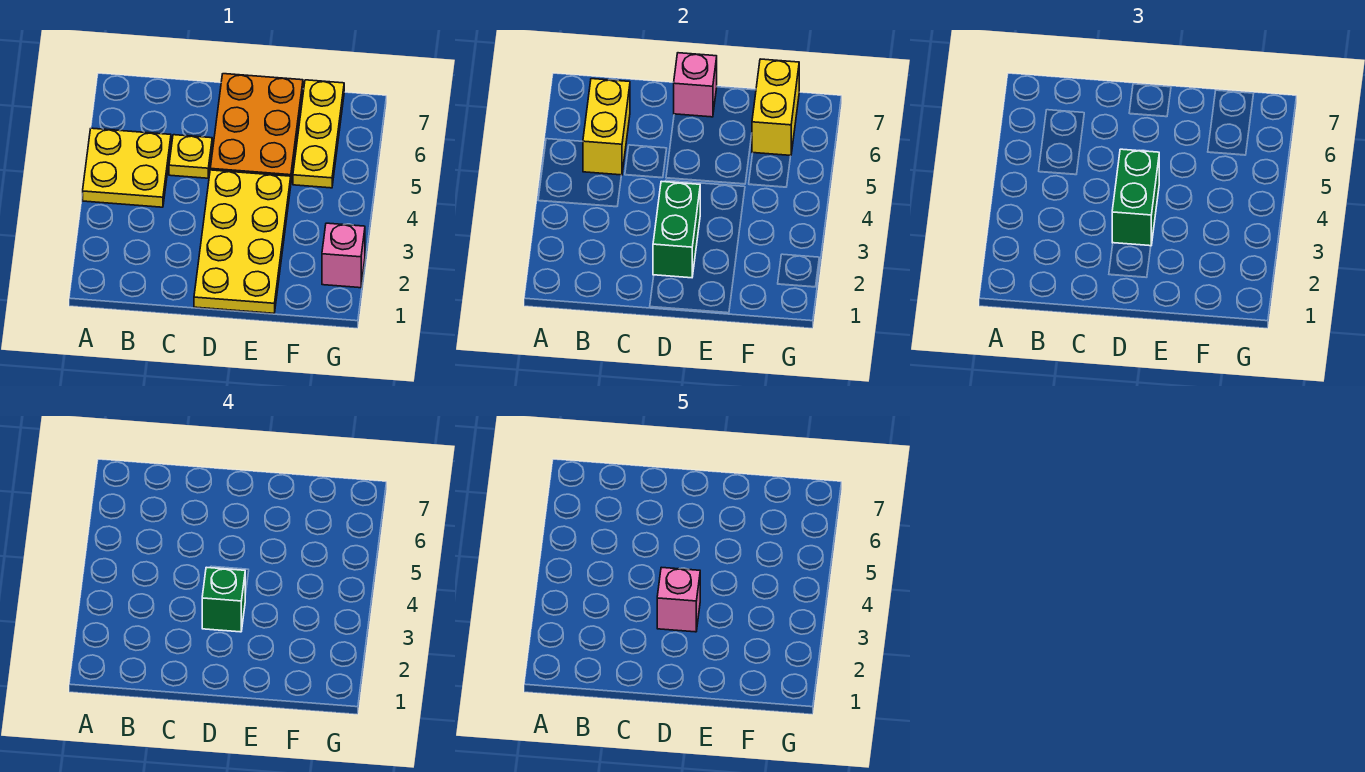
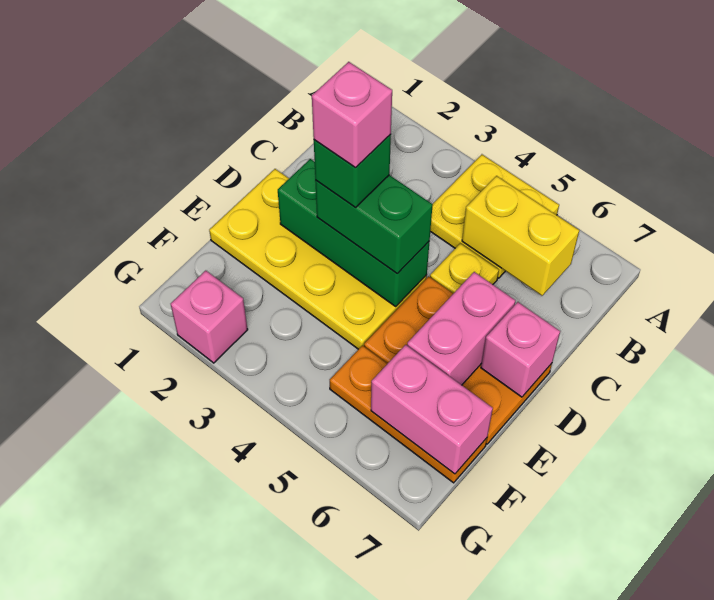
green brick D2:D3 level 2 -> green brick D2:D4 level 2
none -> pink brick D6:E6 level 2
yellow plate F5:F7 level 1 -> orange plate F5:F7 level 1
yellow brick F6:F7 level 2 -> pink brick F6:F7 level 2

